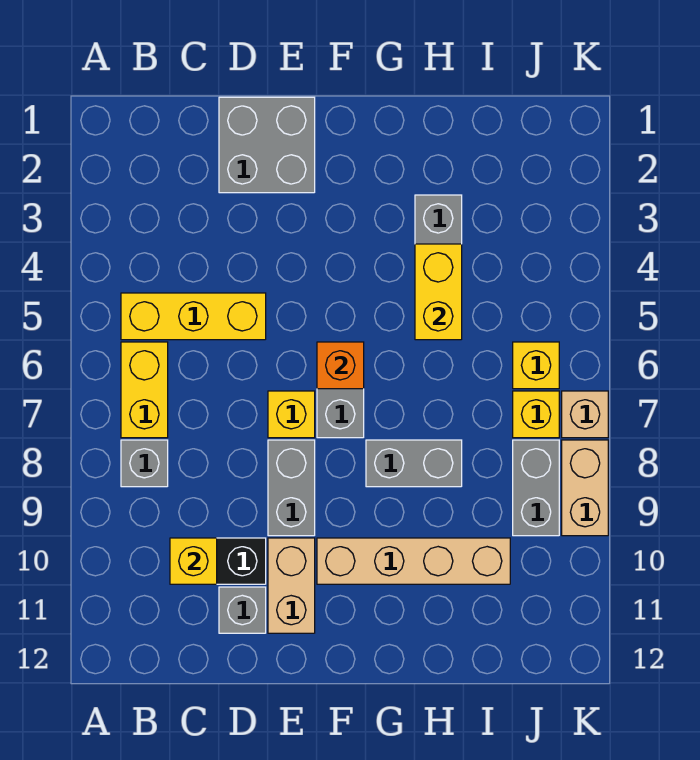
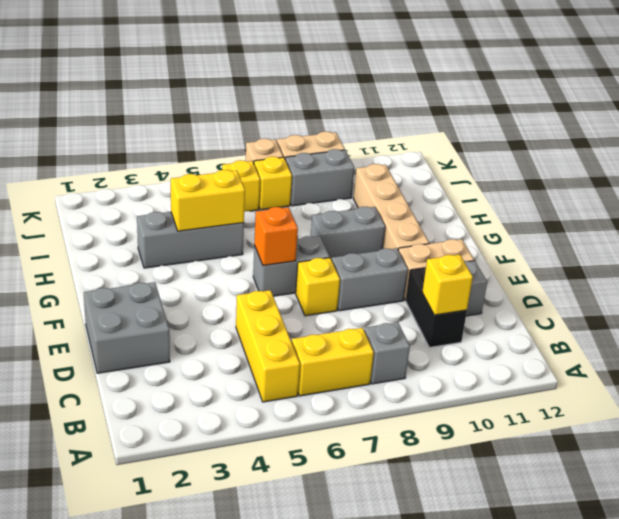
grey brick G8:H8 level 1 -> grey brick G8:G9 level 1

